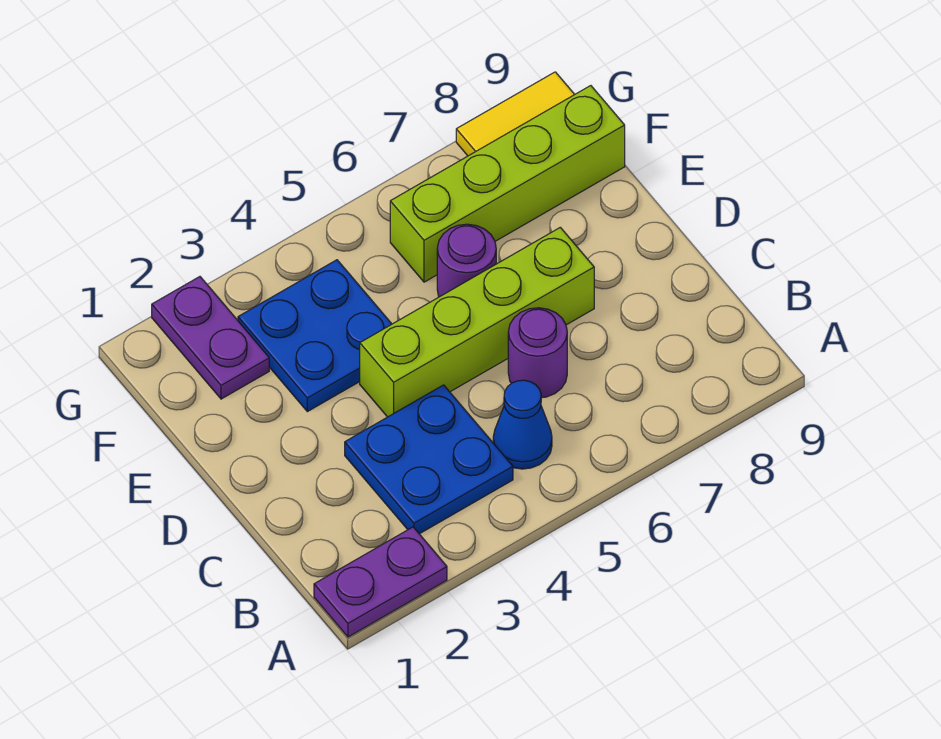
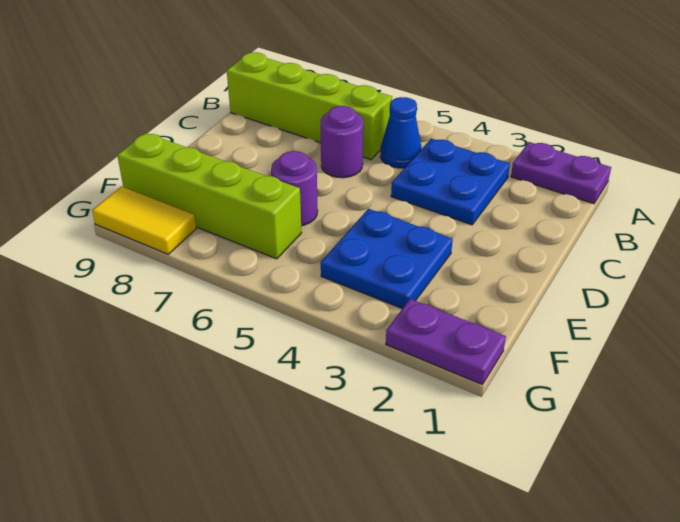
lime brick D4:D7 level 1 -> lime brick B6:B9 level 1
purple plate F2:G2 level 1 -> purple plate G1:G2 level 1

